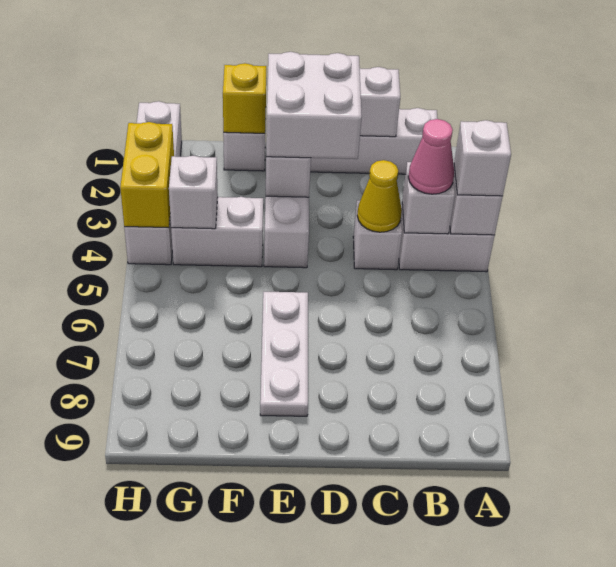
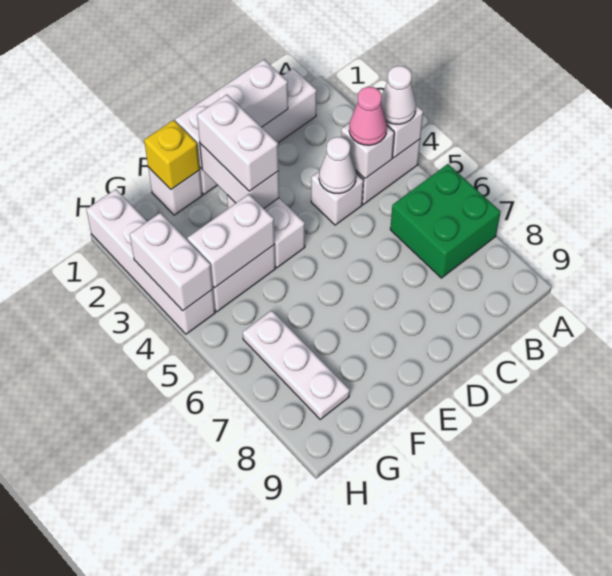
white brick A4 level 3 -> white cone A4 level 3
none -> green brick A6:B7 level 1
yellow cone C4 level 2 -> white cone C4 level 2
white brick D2:E3 level 3 -> white brick E2:E3 level 3
white plate E6:E8 level 1 -> white plate G6:G8 level 1
white brick G4 level 2 -> white brick F4:G4 level 2
yellow brick H3:H4 level 2 -> white brick H3:H4 level 2

